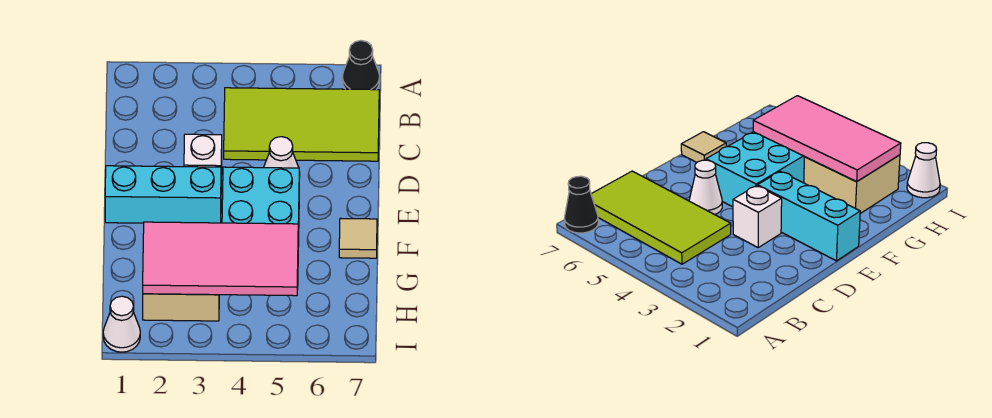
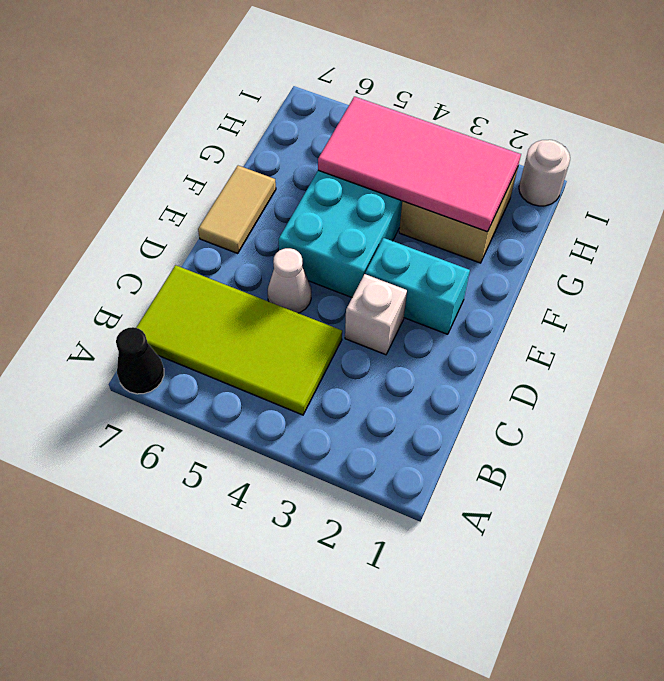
cyan brick E1:E3 level 1 -> cyan brick E2:E3 level 1
tan tile F7 level 1 -> tan tile E7:F7 level 1
white cone I1 level 1 -> white round brick I1 level 1

